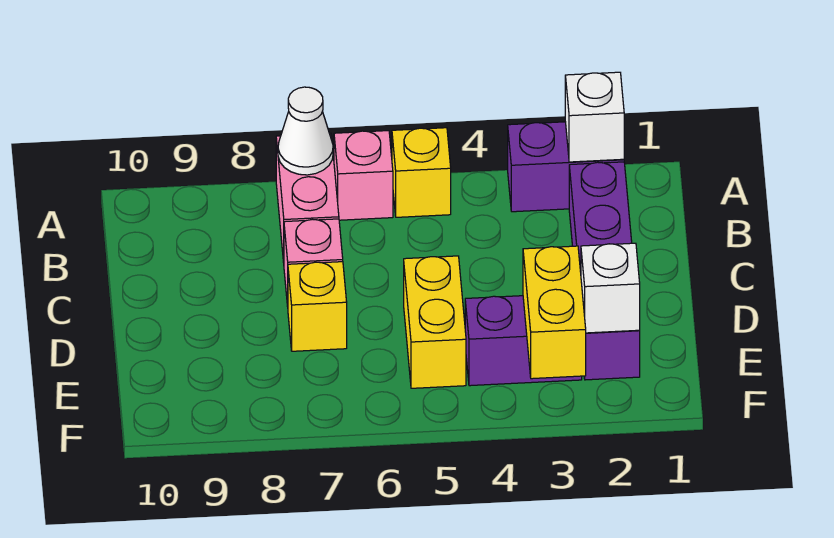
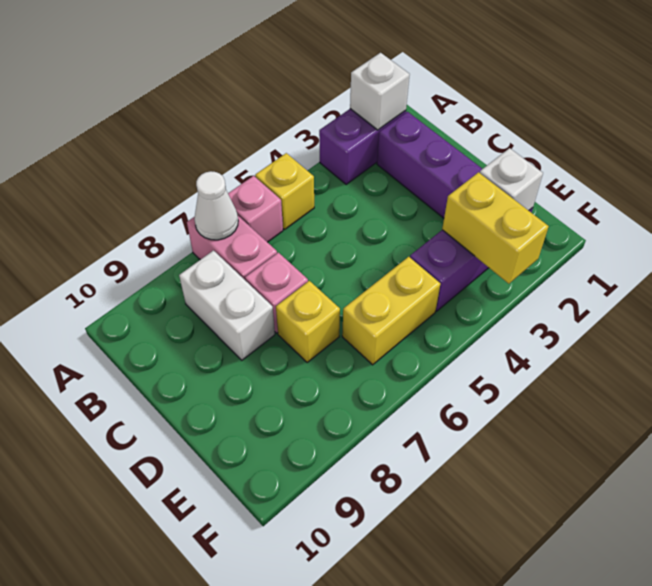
none -> white brick B8:C8 level 1
yellow brick D5:E5 level 1 -> yellow brick E5:E6 level 1

